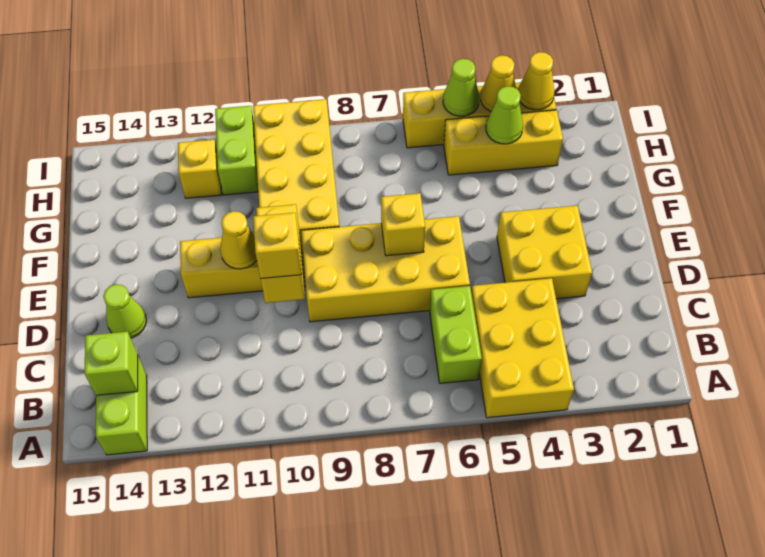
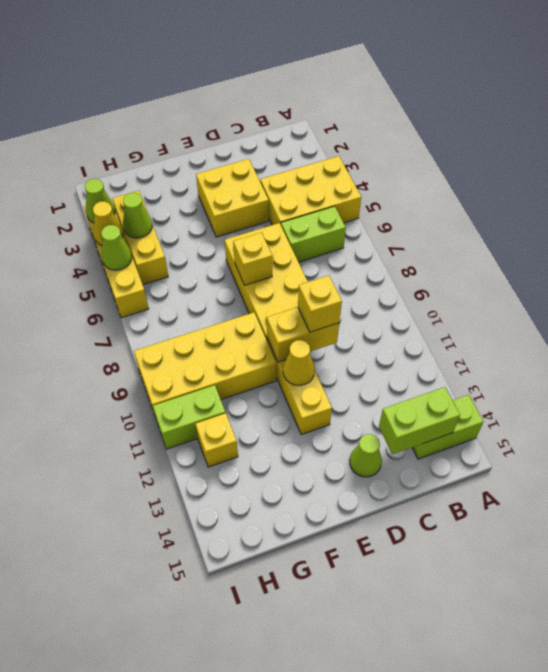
lime brick B14 level 2 -> lime brick B14:C14 level 2
yellow cone I3 level 2 -> lime cone I3 level 2

